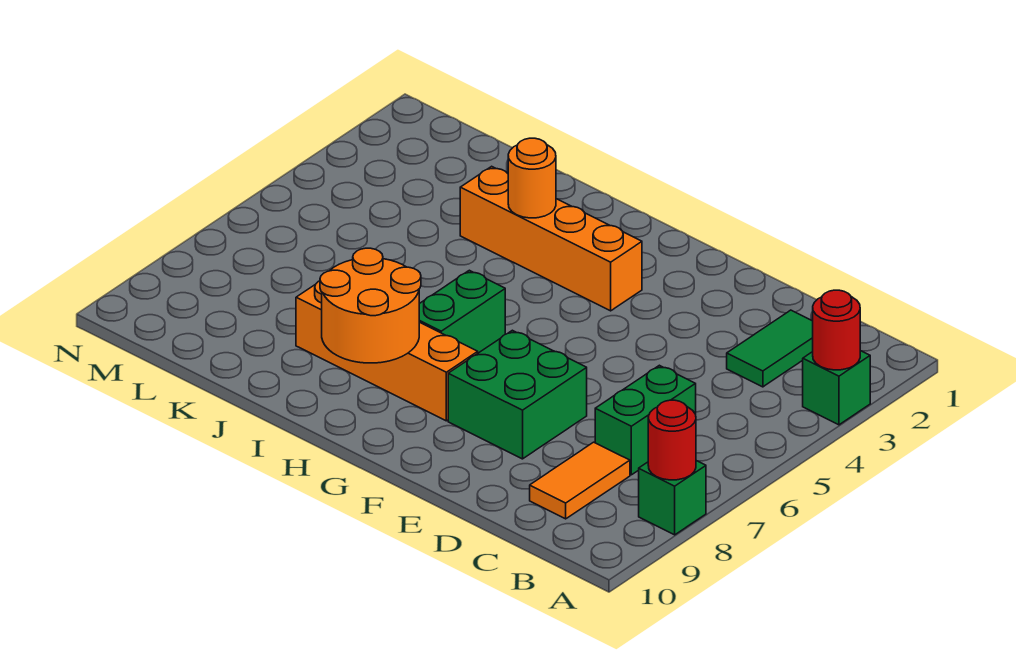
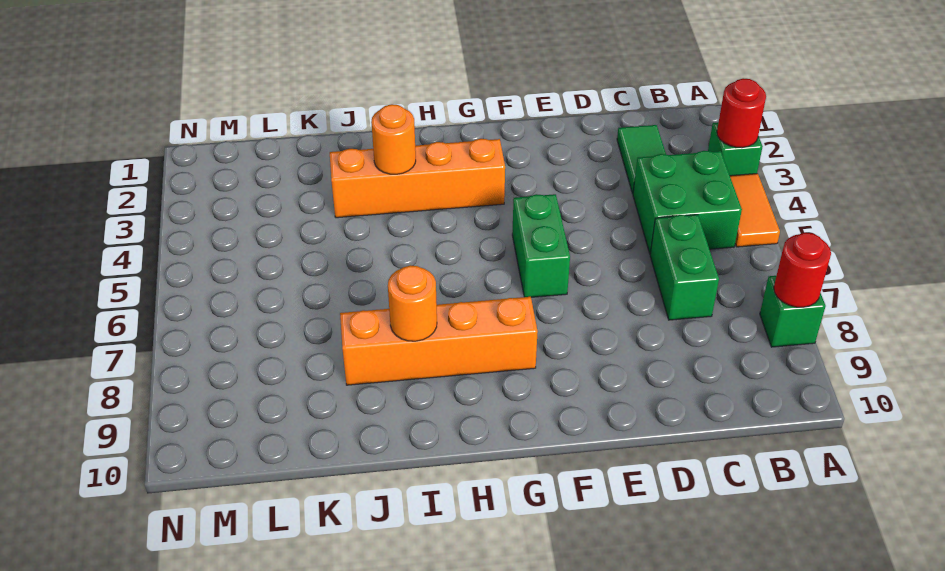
orange tile C8:C9 level 1 -> orange tile A4:A5 level 1
green brick E7:F8 level 1 -> green brick B4:C5 level 1
green brick H6:H7 level 1 -> green brick F5:F6 level 1
orange round brick H8:I9 level 2 -> orange round brick I8 level 2

